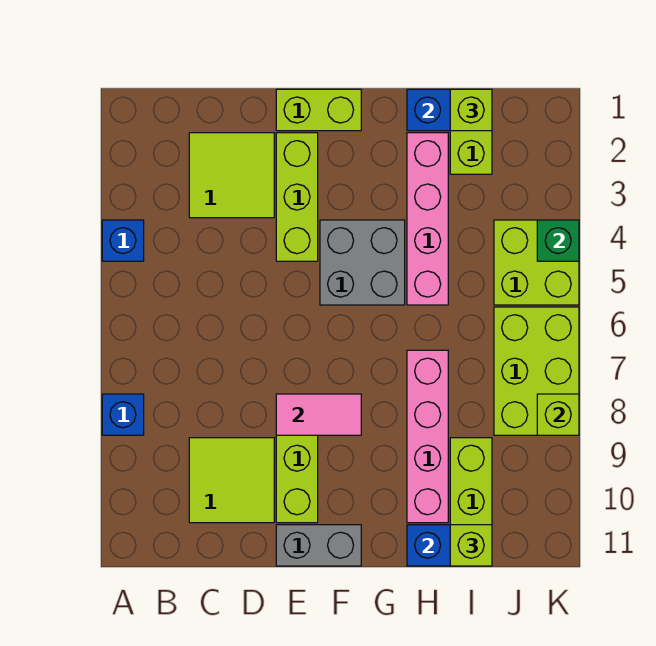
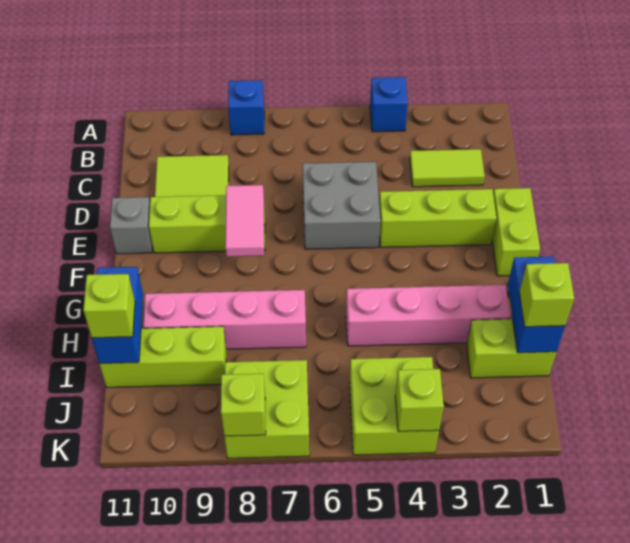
lime tile C2:D3 level 1 -> lime tile C2:C3 level 1
grey brick E11:F11 level 1 -> grey brick E11 level 1
grey brick F4:G5 level 1 -> grey brick D5:E6 level 1
lime brick J6:K8 level 1 -> lime brick J7:K8 level 1
green brick K4 level 2 -> lime brick K4 level 2

